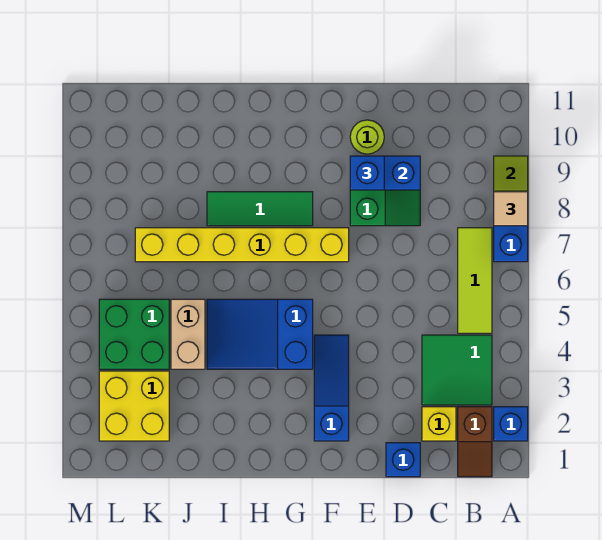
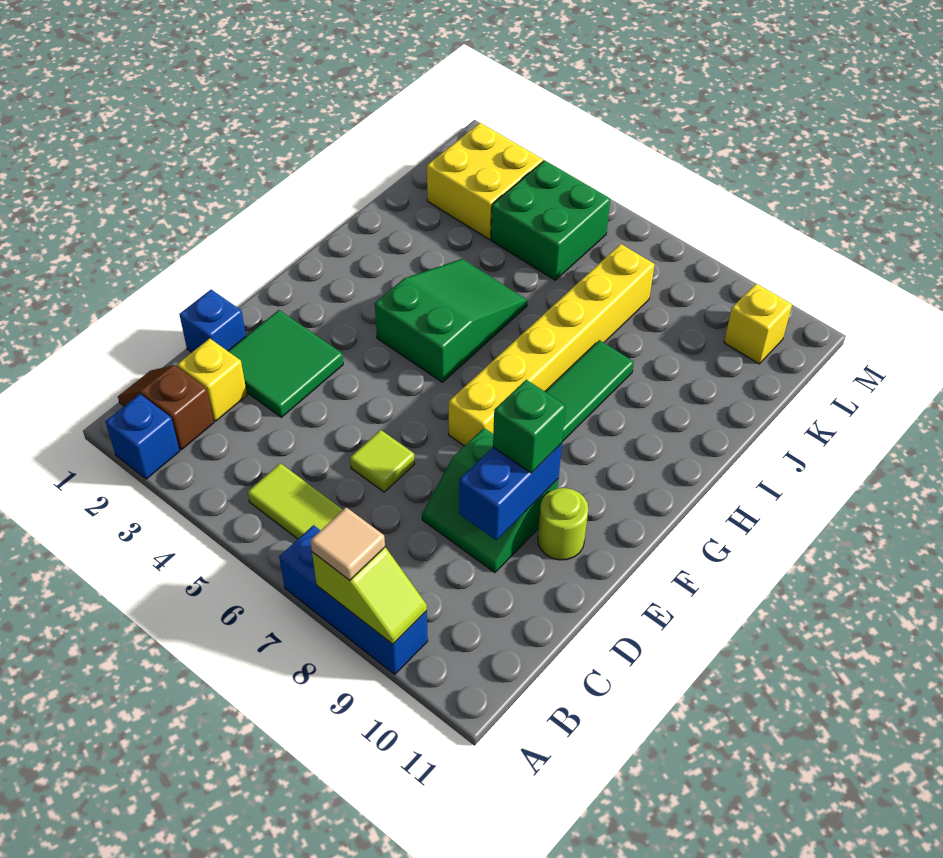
green tile B3:C4 level 1 -> green tile D2:E3 level 1
none -> lime tile D6 level 1
blue brick E9 level 3 -> green brick E9 level 3
blue slope F2:F4 level 1 top 2 -> none
blue slope G4:I5 level 1 top G -> green slope G4:I5 level 1 top G
tan brick J4:J5 level 1 -> none
none -> yellow brick L10 level 1

